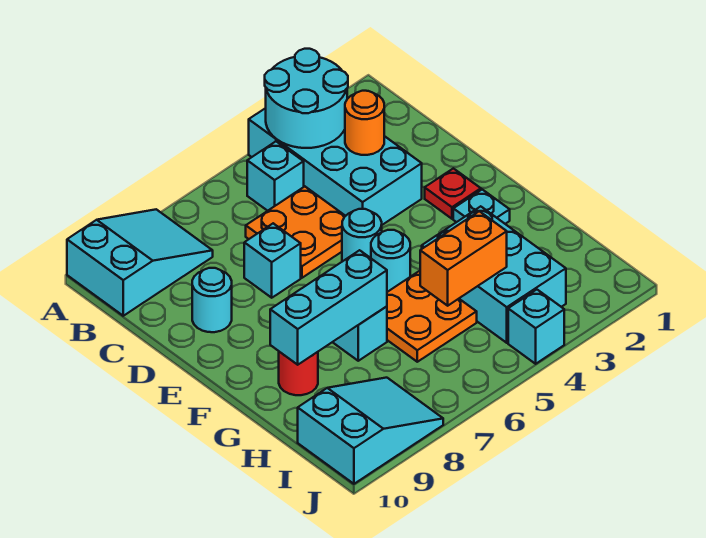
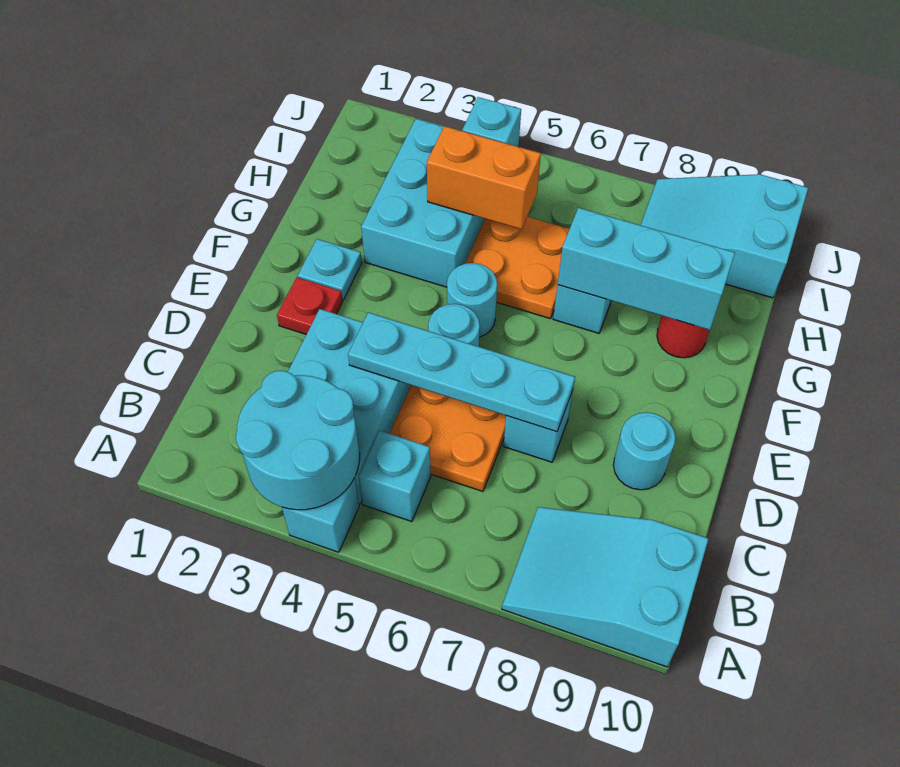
orange round brick C3 level 2 -> none
none -> cyan plate D4:D7 level 2

